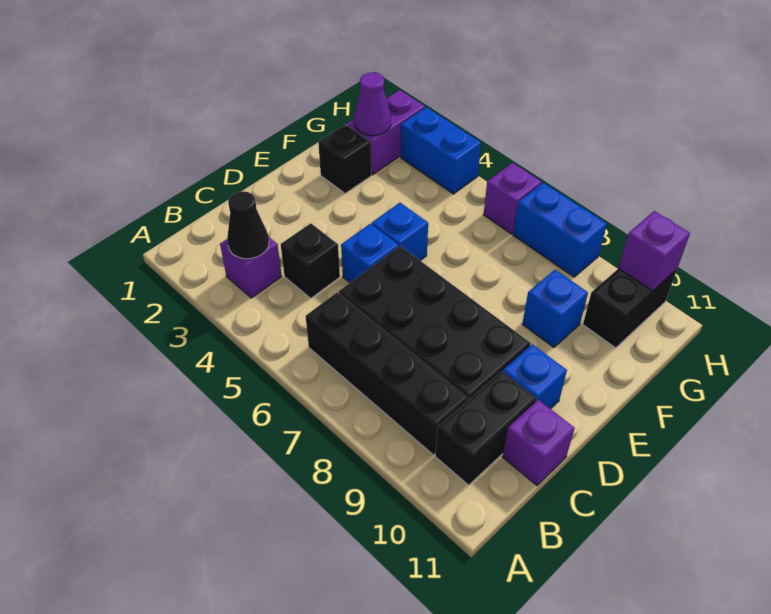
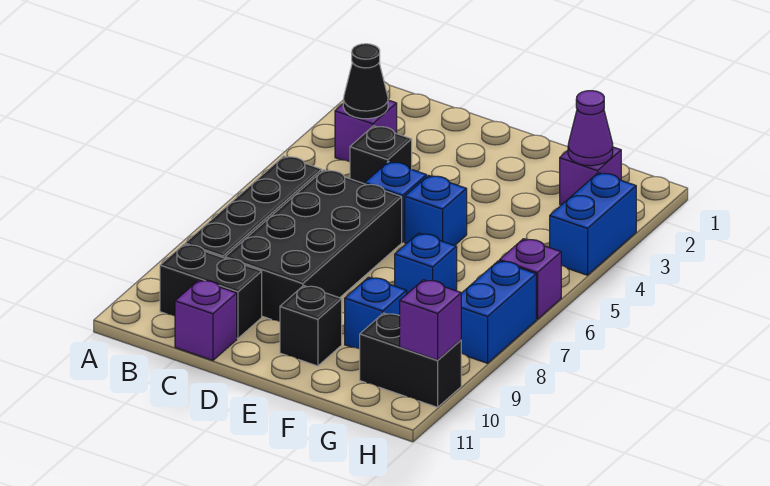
blue brick D10 level 1 -> blue brick F7 level 1
black brick F2 level 1 -> black brick E10 level 1
purple brick G2:H2 level 1 -> purple brick G2 level 1

